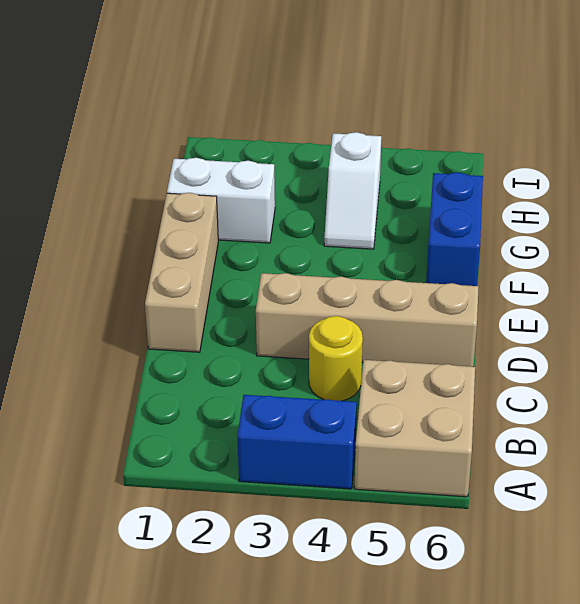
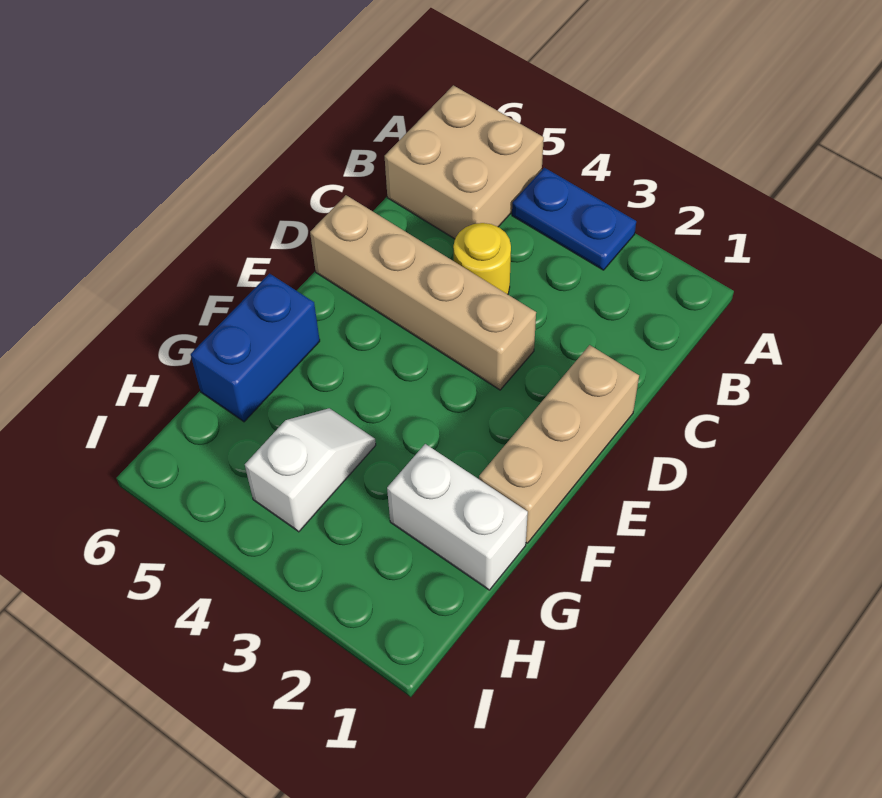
blue brick A3:A4 level 1 -> blue plate A3:A4 level 1

